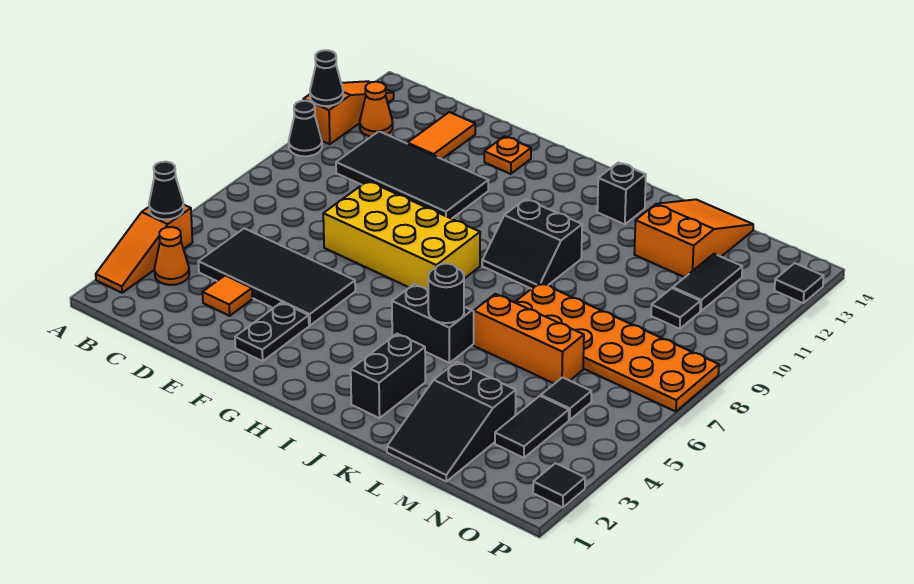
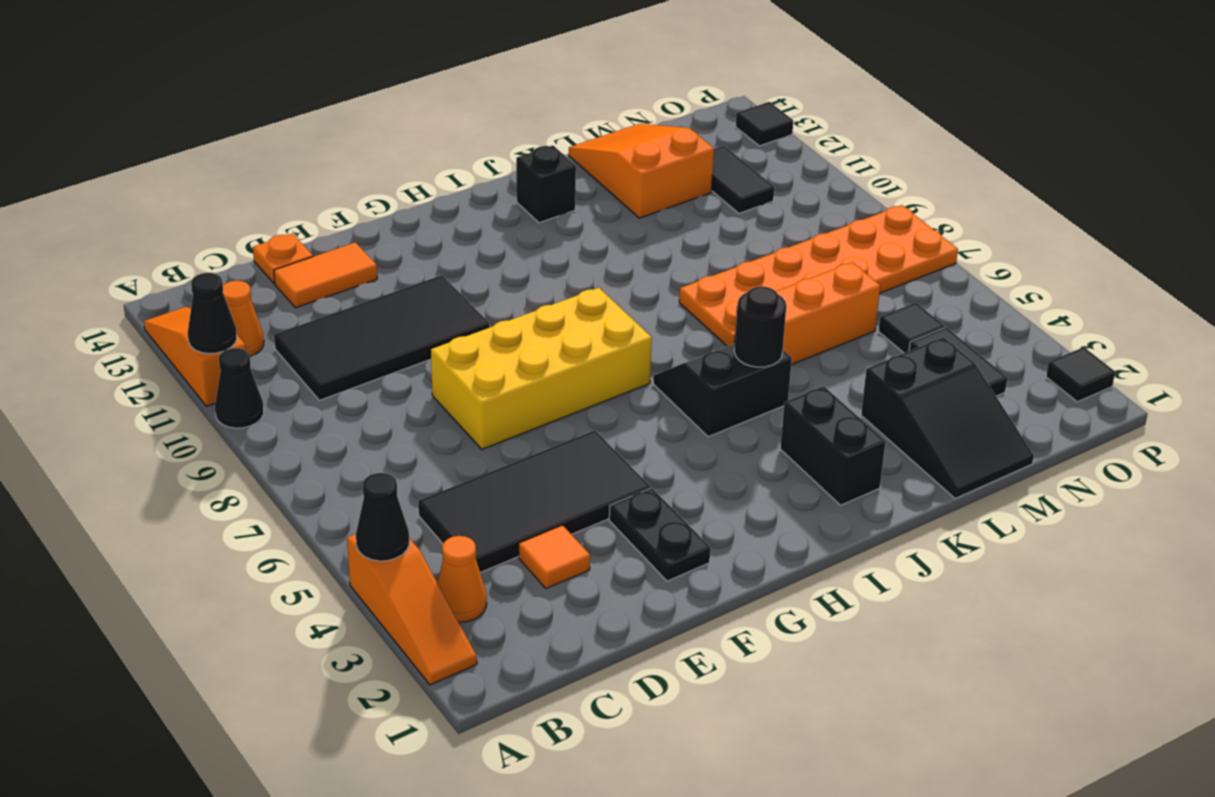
orange tile D12:D13 level 1 -> orange tile D13:E13 level 1
orange plate F13 level 1 -> orange plate D14 level 1
black slope I9:J10 level 1 top 10 -> none
black tile N10 level 1 -> none

